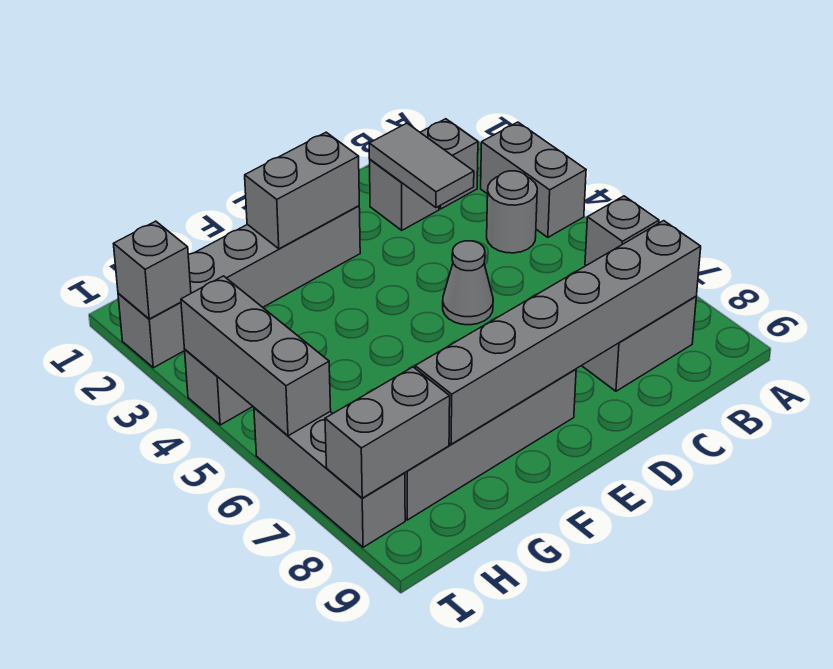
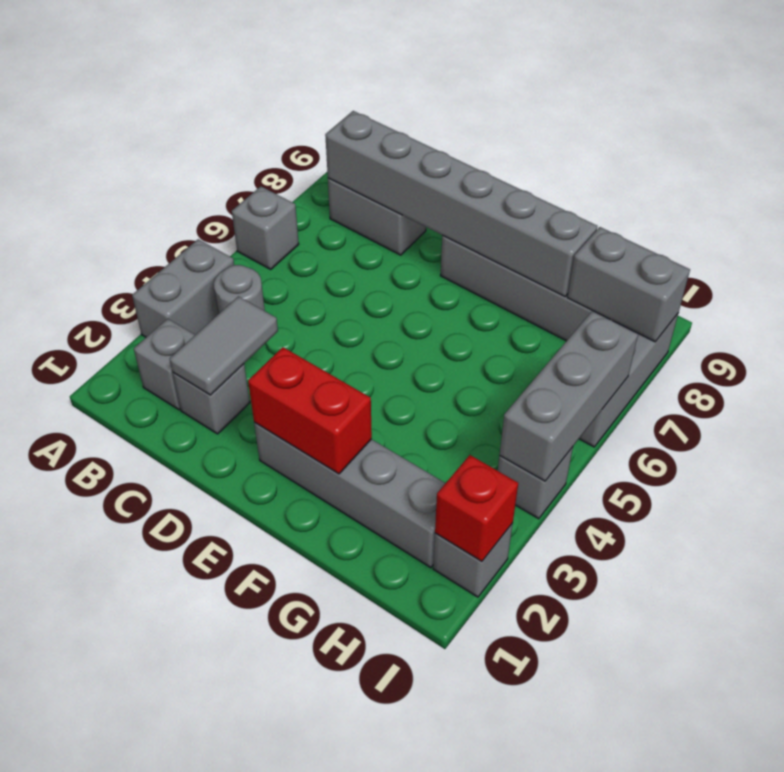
grey cone D5 level 1 -> none
grey brick E2:F2 level 2 -> red brick E2:F2 level 2
grey brick I2 level 2 -> red brick I2 level 2

